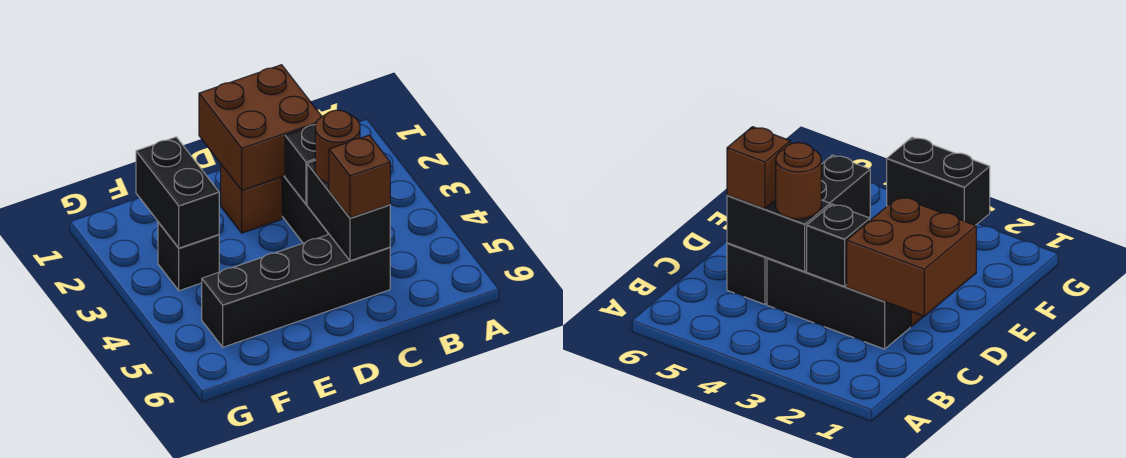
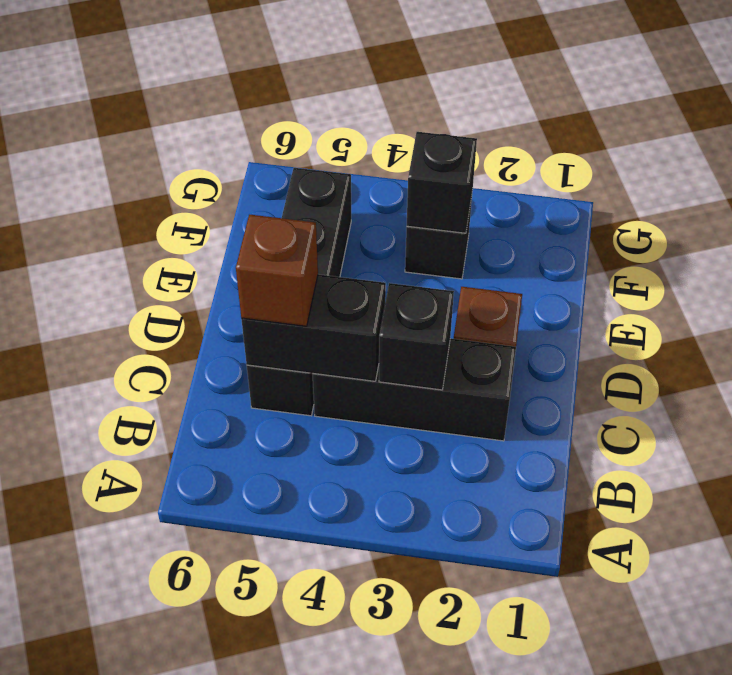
brown brick C1:D2 level 2 -> none
brown round brick C4 level 3 -> none
black brick F2:F3 level 2 -> black brick F3 level 2

